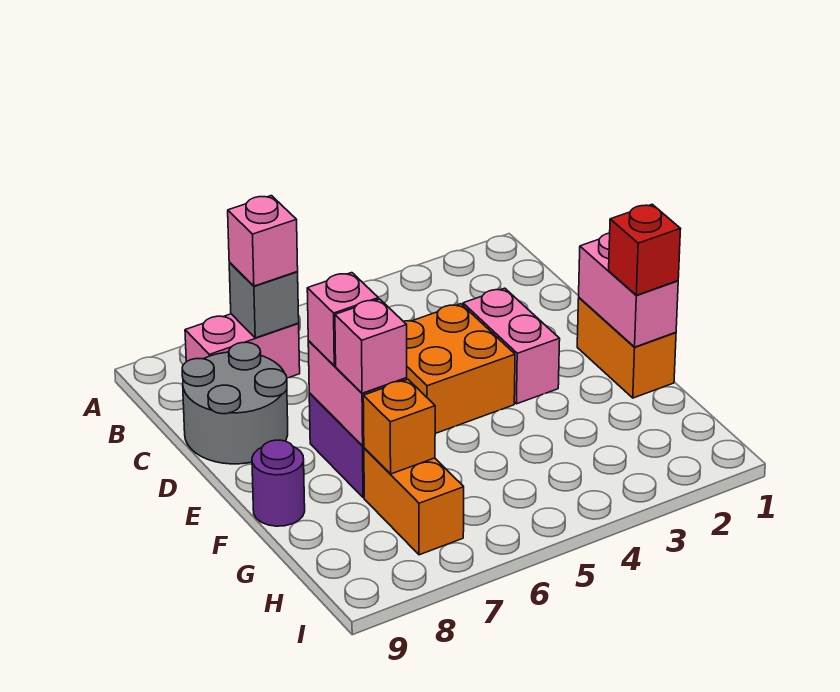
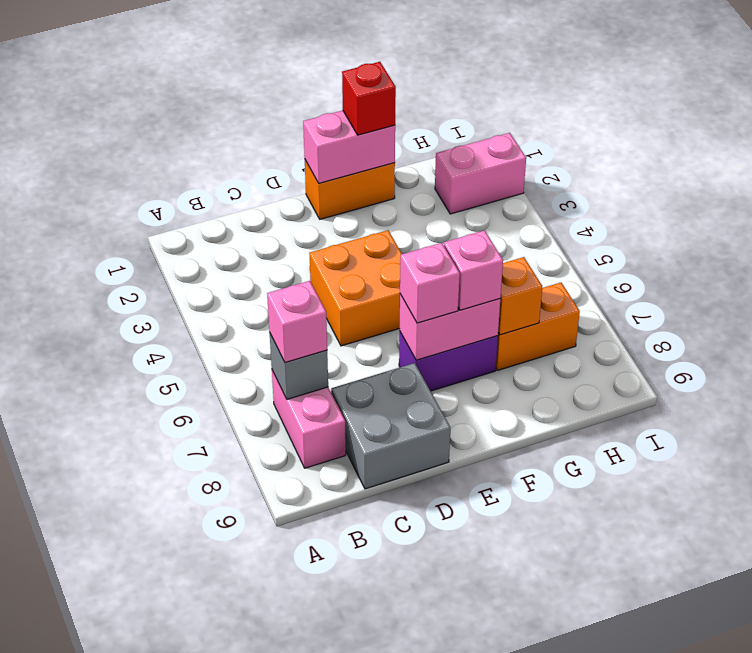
grey round brick C8:D9 level 1 -> grey brick C8:D9 level 1
pink brick D3:E3 level 1 -> pink brick H2:I2 level 1
purple round brick F9 level 1 -> none

